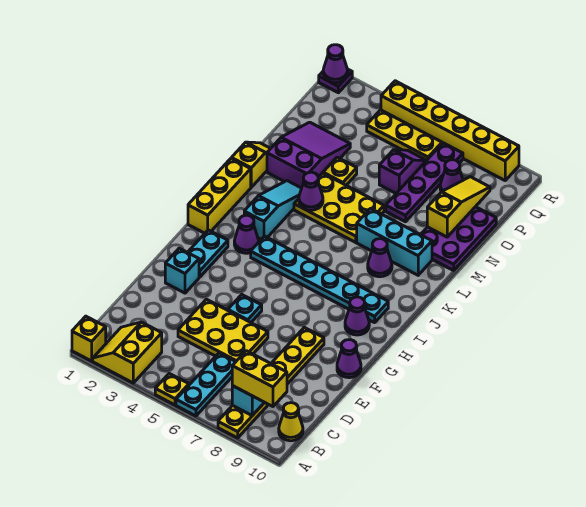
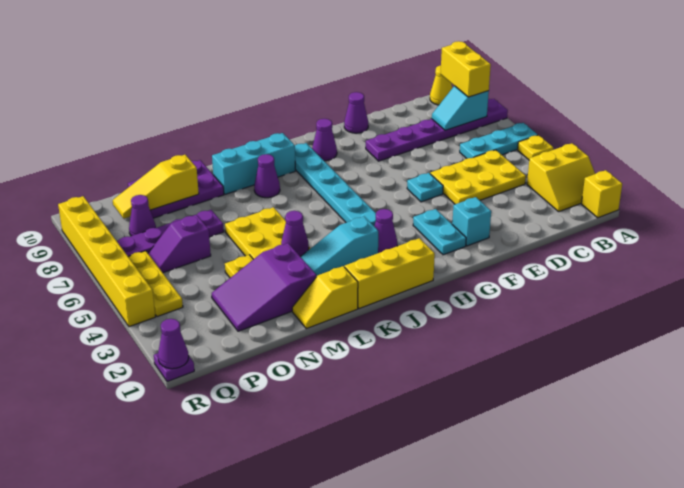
yellow plate A8:F8 level 1 -> purple plate A8:F8 level 1
yellow plate D4:E6 level 1 -> yellow plate C4:E5 level 1
cyan plate G2:H2 level 1 -> cyan plate G2:G3 level 1
cyan brick L7:L9 level 1 -> cyan brick J9:L9 level 1

